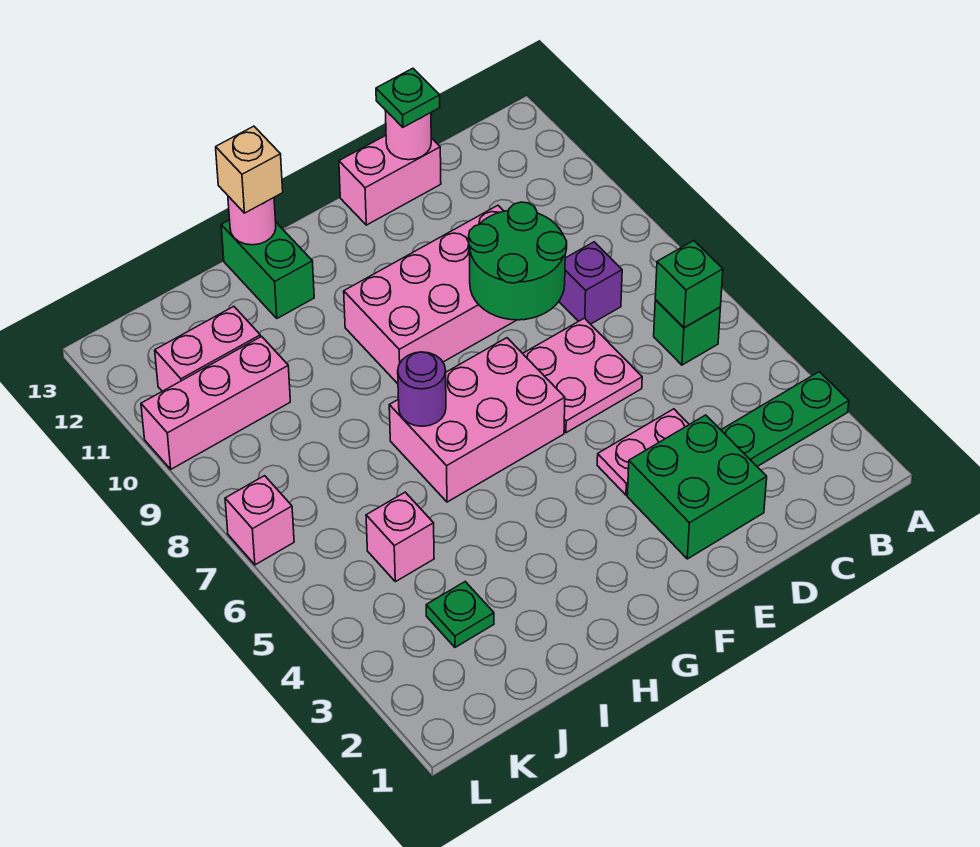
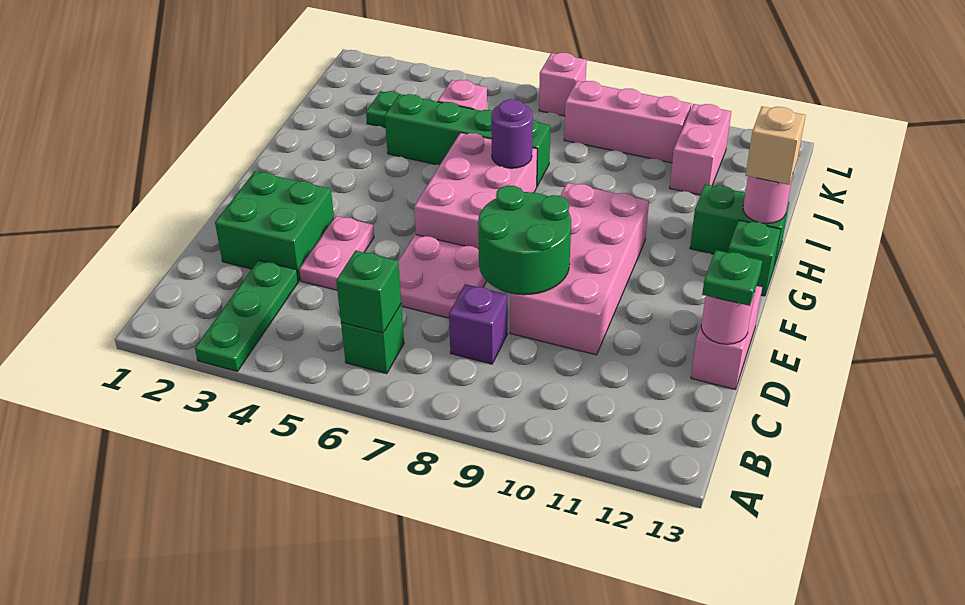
none -> green brick G13 level 1
none -> green brick I4:I7 level 1
pink brick J10:L10 level 1 -> pink brick K8:K10 level 1

